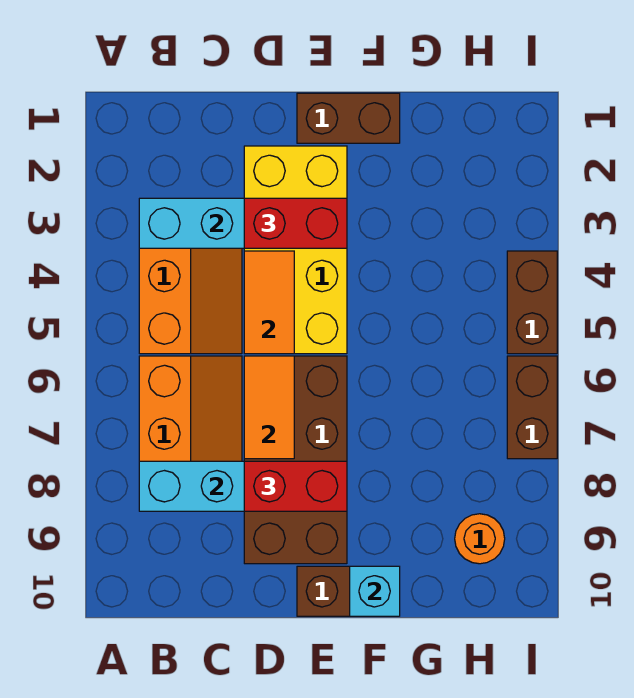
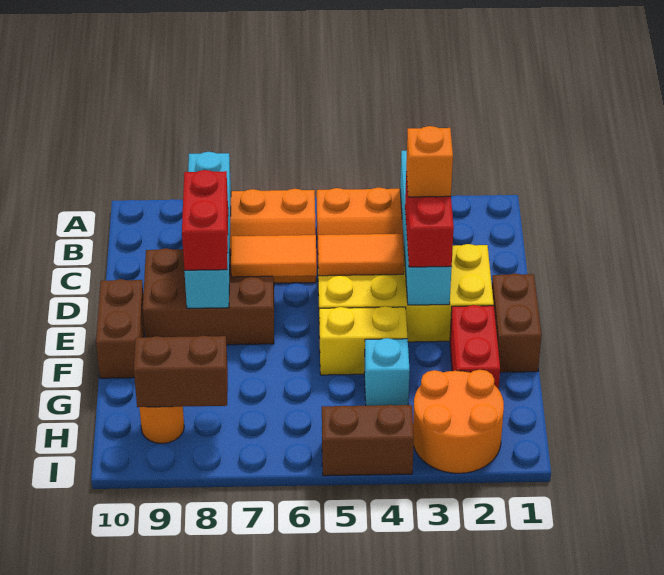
none -> orange brick D3 level 4
brown brick D6:E9 level 1 -> brown brick D7:E9 level 1
none -> red brick F2:G2 level 1
none -> yellow brick F4:F5 level 1
cyan brick F10 level 2 -> cyan brick G4 level 1
none -> orange round brick H2:I3 level 1
brown brick I6:I7 level 1 -> brown brick H8:H9 level 2

